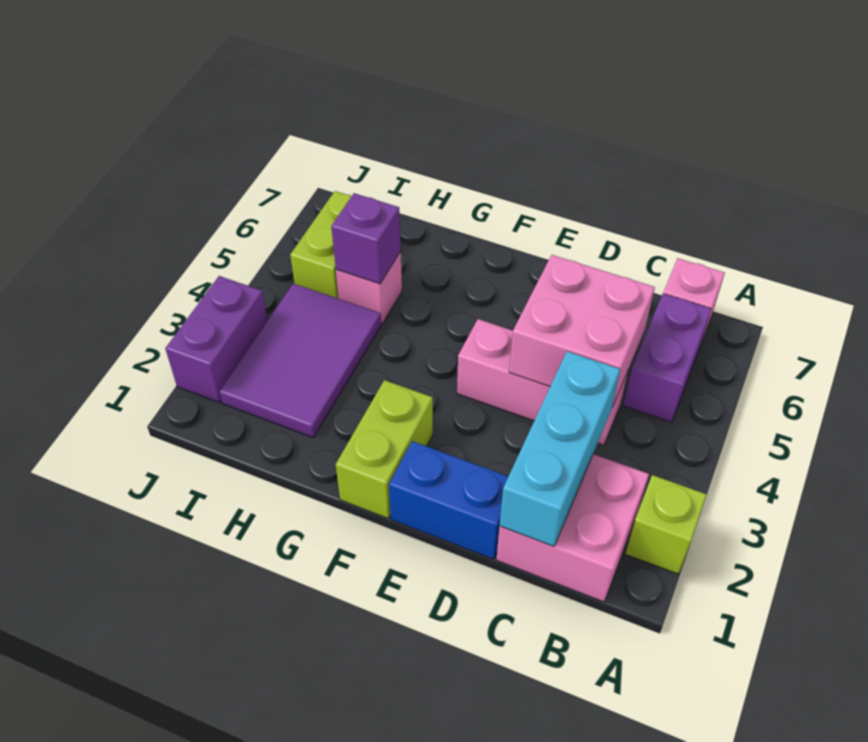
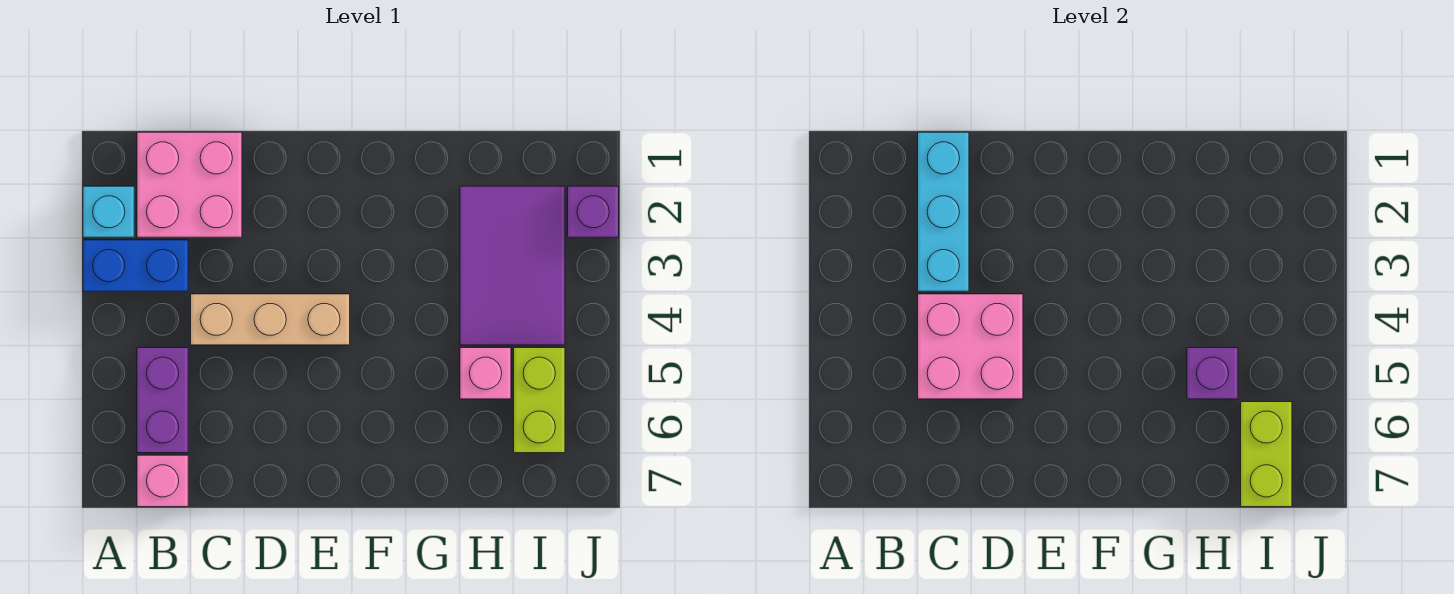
lime brick A2 level 1 -> cyan brick A2 level 1
pink brick C4:E4 level 1 -> tan brick C4:E4 level 1
blue brick D1:E1 level 1 -> blue brick A3:B3 level 1
lime brick F1:F2 level 1 -> lime brick I6:I7 level 2
purple brick J2:J3 level 1 -> purple brick J2 level 1

